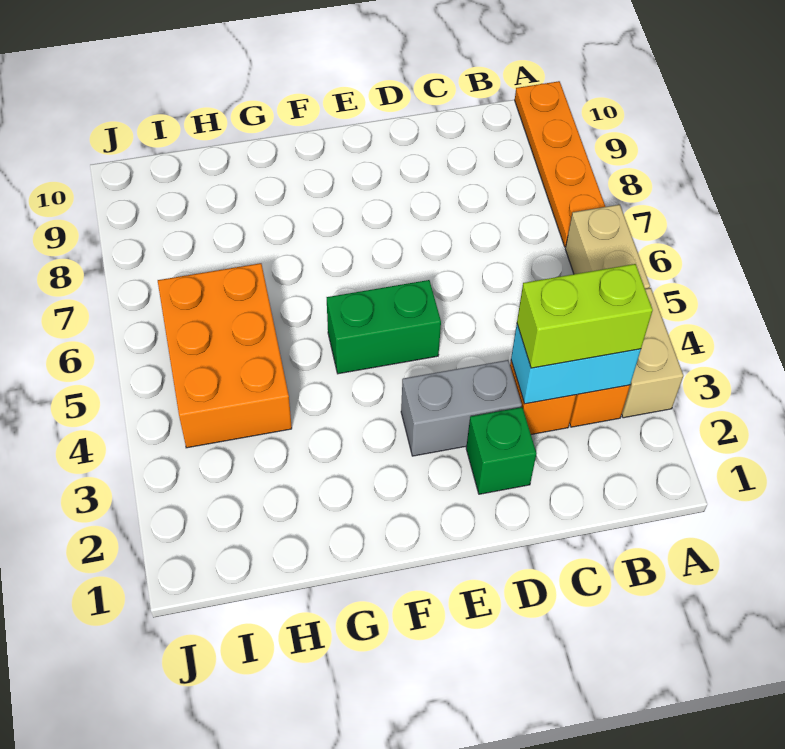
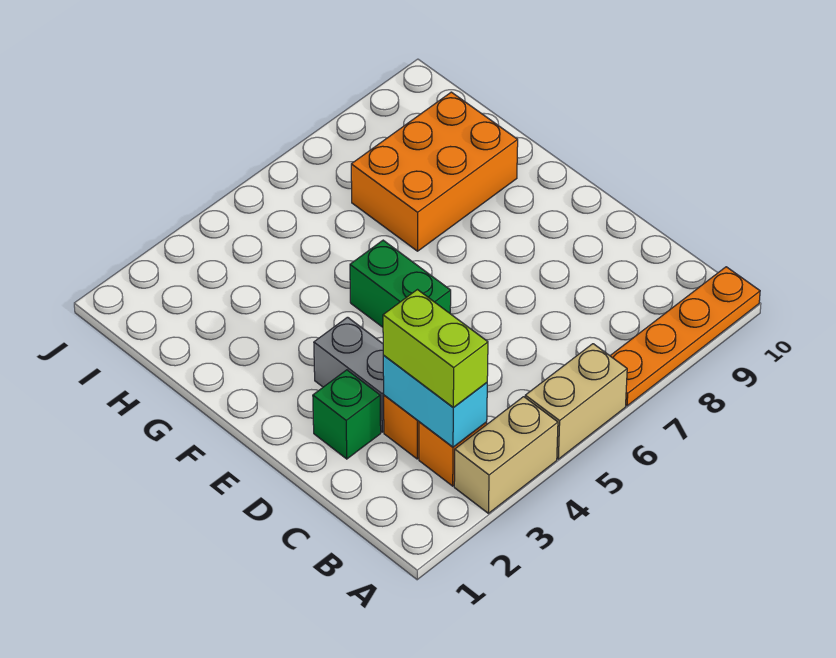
orange brick H4:I6 level 1 -> orange brick G7:H9 level 1

